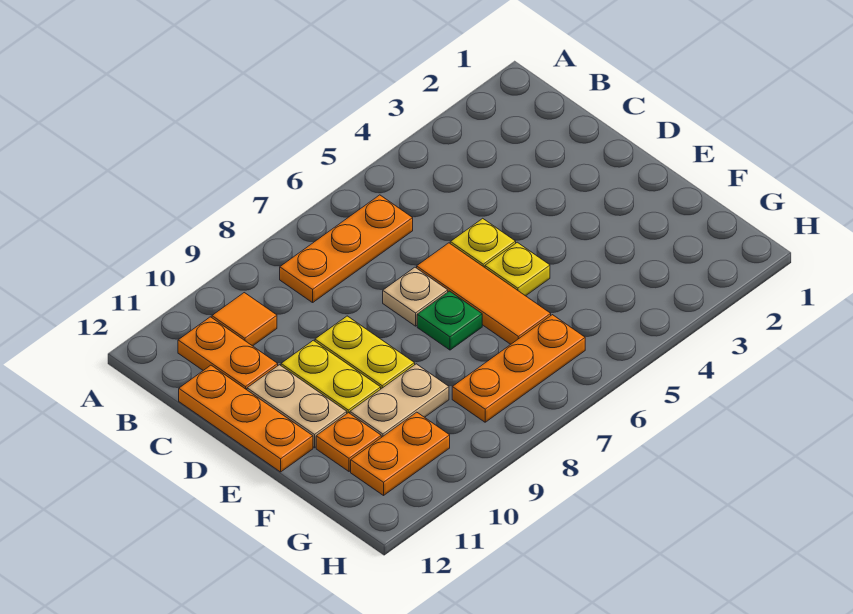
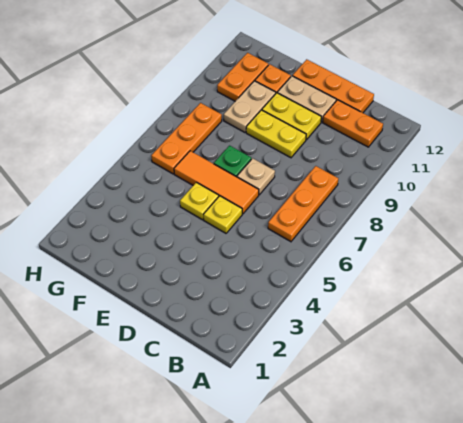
orange tile B10 level 1 -> none

